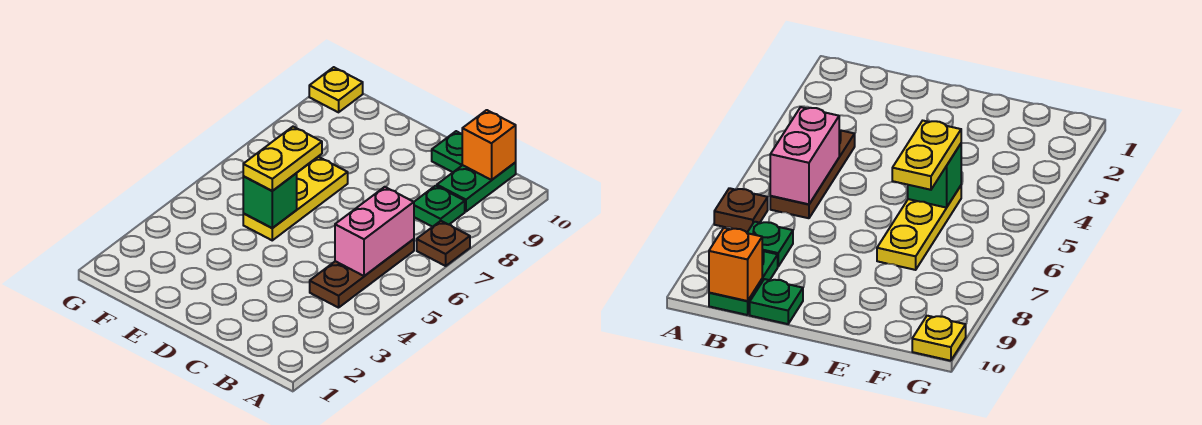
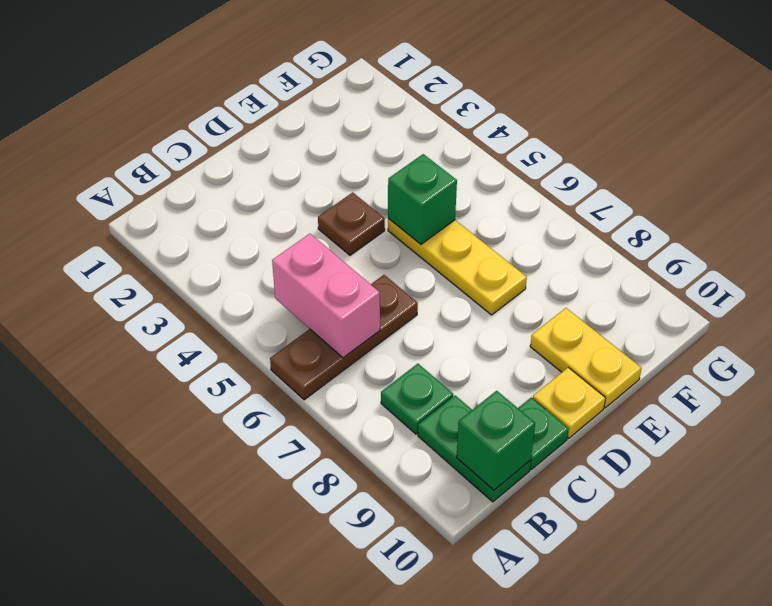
brown plate A7 level 1 -> brown plate D4 level 1
brown plate B4:B6 level 1 -> brown plate A6:C6 level 1
orange brick B10 level 2 -> green brick B10 level 2
yellow plate E5:E6 level 3 -> yellow plate E9:E10 level 1
yellow plate G10 level 1 -> yellow plate D10 level 1

